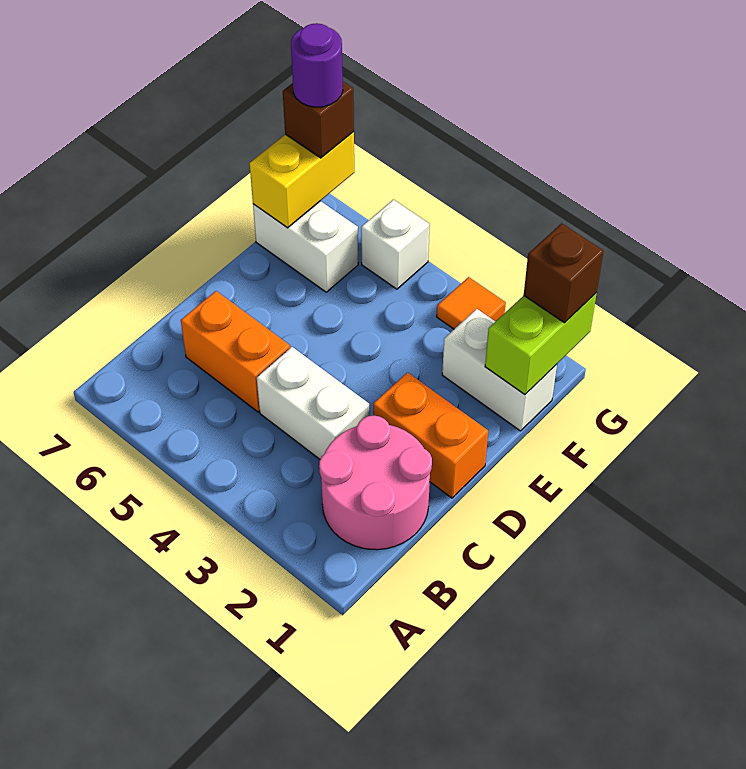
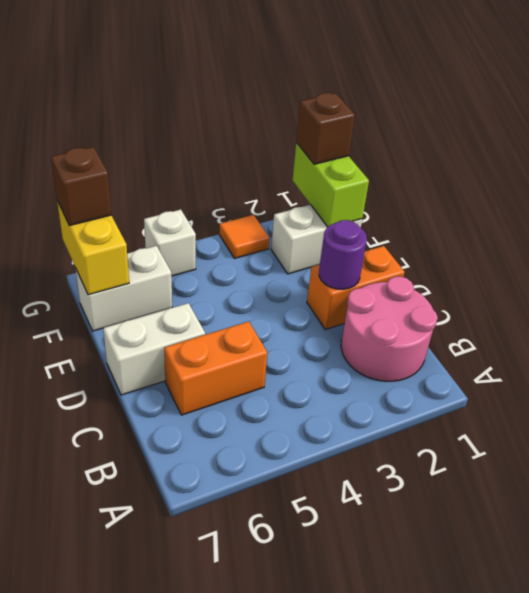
white brick C3:C4 level 1 -> white brick D6:D7 level 1
purple round brick G7 level 4 -> purple round brick D2 level 2

